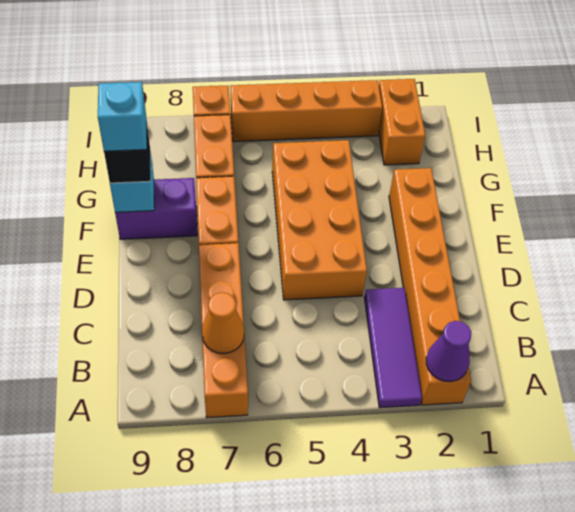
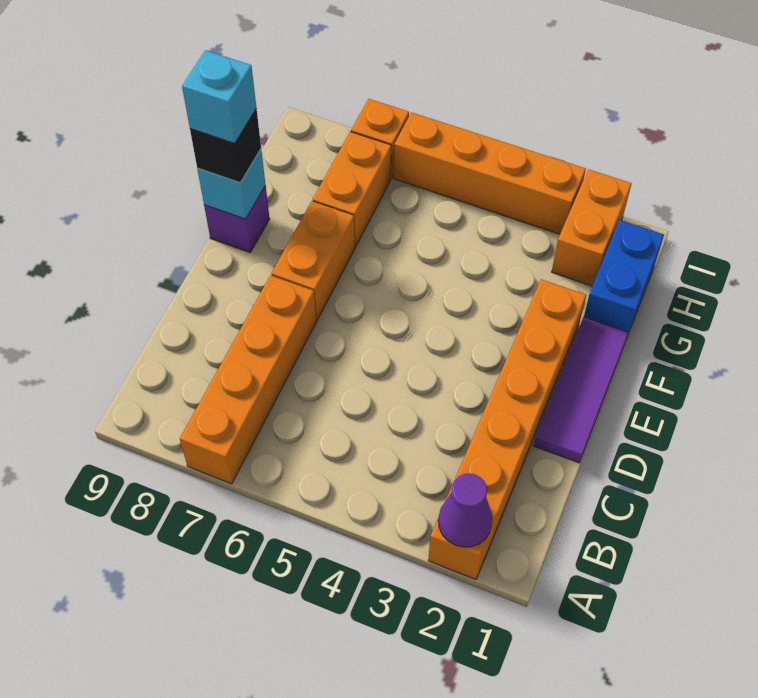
purple tile A3:C3 level 1 -> purple tile D1:F1 level 1
orange cone B7 level 2 -> none
orange brick D4:G5 level 1 -> none
purple brick F8:F9 level 1 -> purple brick F9 level 1
none -> blue brick G1:H1 level 1

